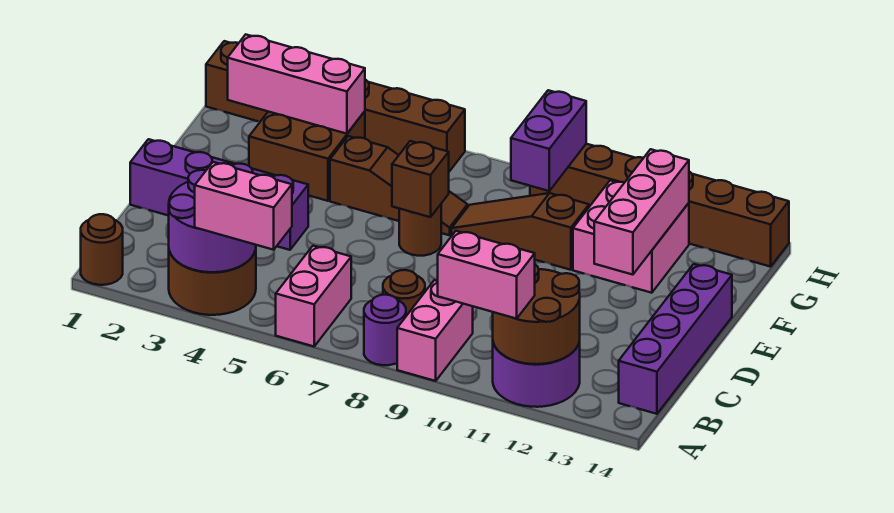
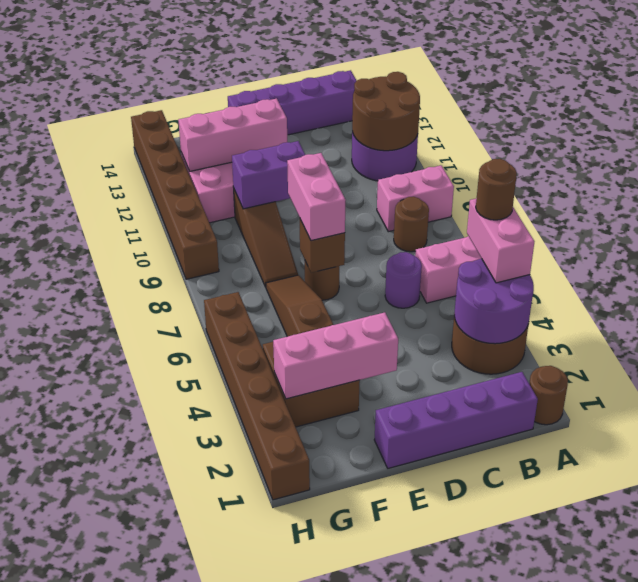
none -> brown round brick A5 level 4
purple round brick A8 level 1 -> purple round brick C6 level 1
pink brick A10:A11 level 3 -> pink brick E7:E8 level 3
purple brick D1:D4 level 1 -> purple brick B1:E1 level 1
pink brick G2:G4 level 2 -> pink brick E3:G3 level 2
purple brick G9:H9 level 2 -> purple brick E10:F10 level 2

